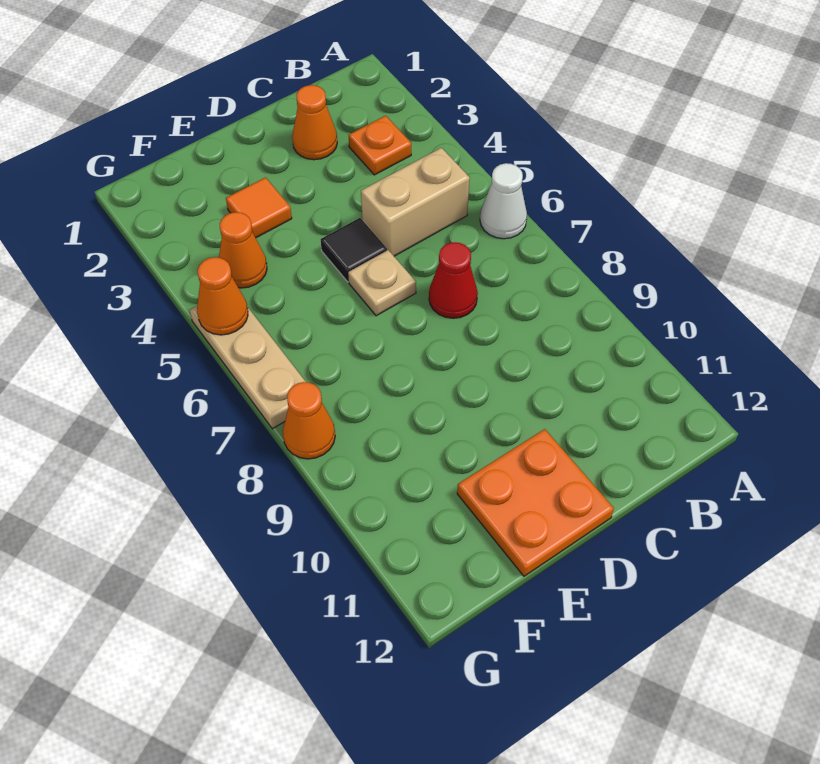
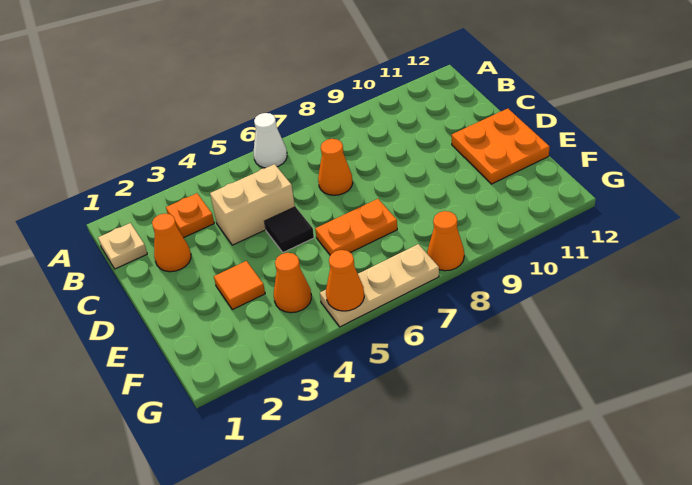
tan brick B5:C5 level 1 -> tan brick C4:C5 level 1
red cone C7 level 1 -> orange cone C7 level 1
tan plate D6 level 1 -> tan plate B1 level 1
none -> orange plate E6:E7 level 1

